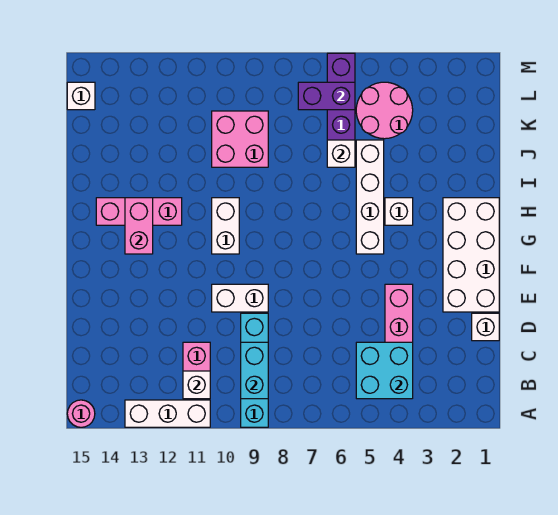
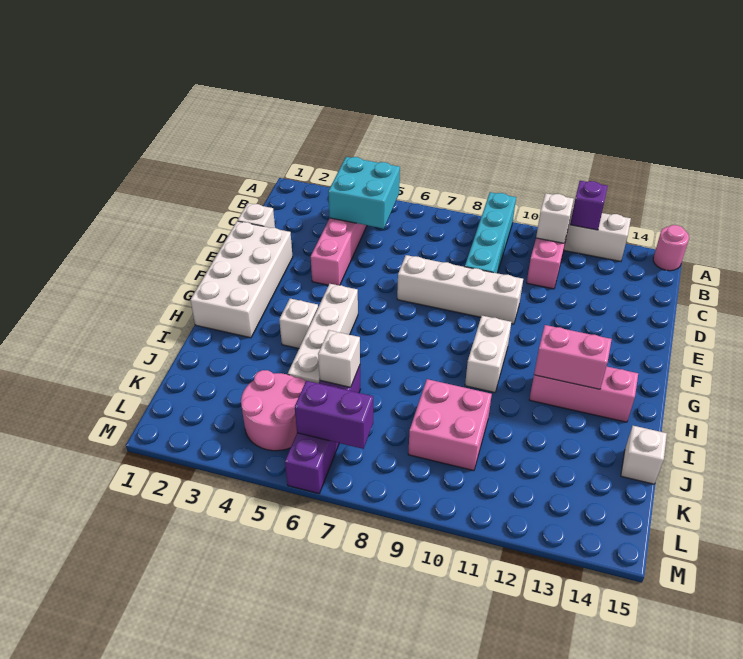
none -> purple brick A12 level 2
cyan brick B9:C9 level 2 -> none
white brick E9:E10 level 1 -> white brick E7:E10 level 1
pink brick G13:H13 level 2 -> pink brick H12:H13 level 2
white brick L15 level 1 -> white brick J15 level 1

